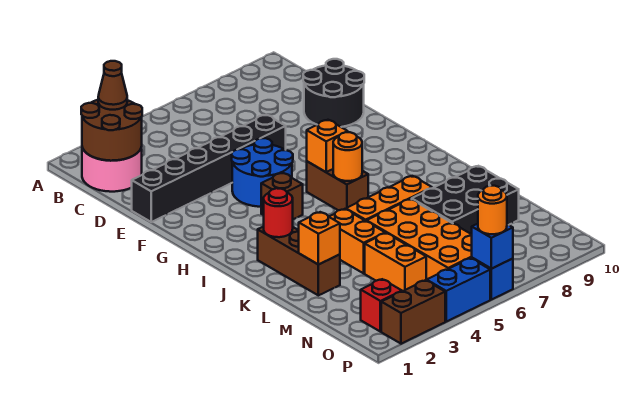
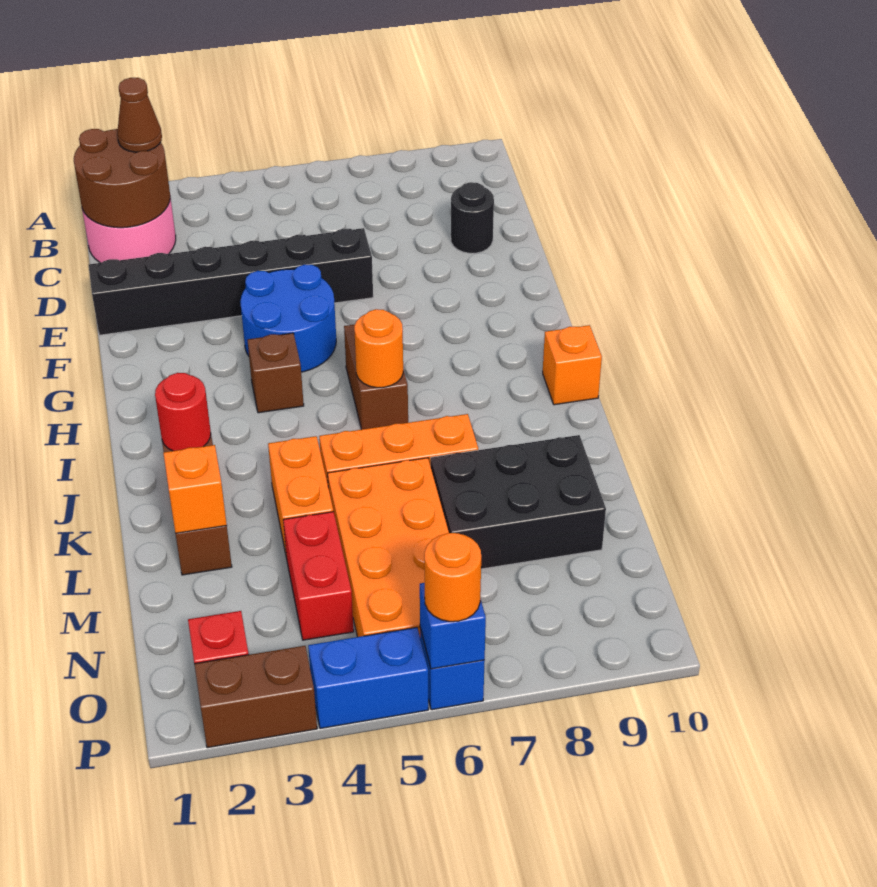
black round brick D9:E10 level 1 -> black round brick D9 level 1
orange brick H6 level 2 -> orange brick I10 level 1
orange brick M4:N4 level 1 -> red brick M4:N4 level 1

